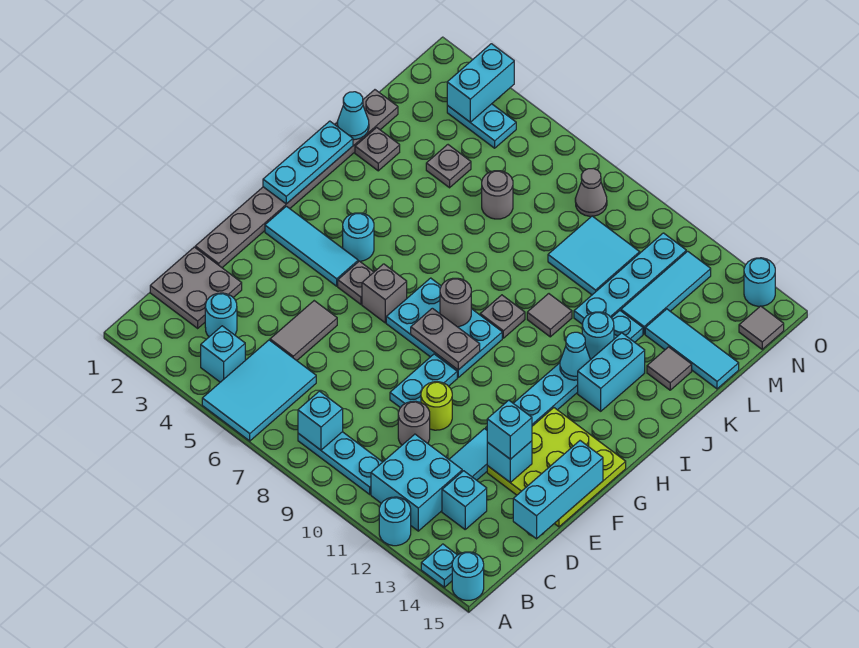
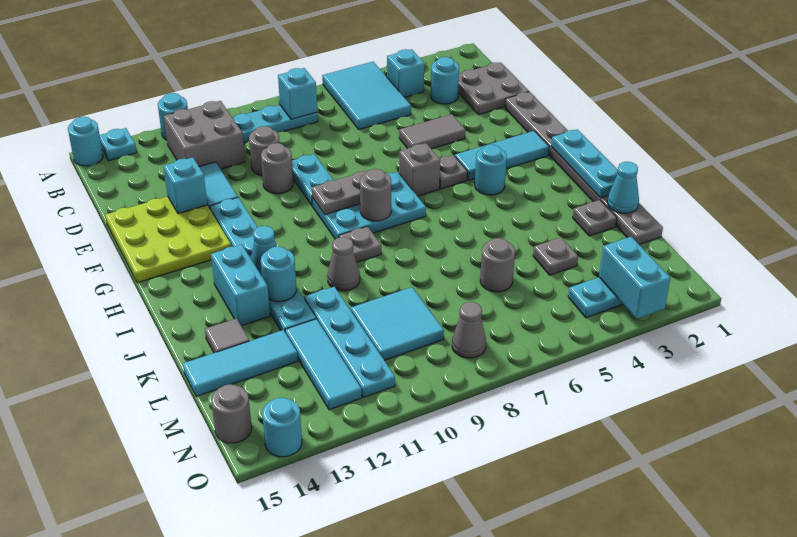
cyan brick B11:C12 level 1 -> grey brick B11:C12 level 1
cyan brick C13 level 1 -> none
grey tile D5:E5 level 1 -> grey tile E4:E5 level 1
cyan brick D15:F15 level 2 -> none
lime round brick E10 level 1 -> grey round brick E10 level 1
cyan brick E13 level 3 -> none
grey tile J10 level 1 -> grey cone J10 level 1
grey tile N15 level 1 -> grey round brick N15 level 1

